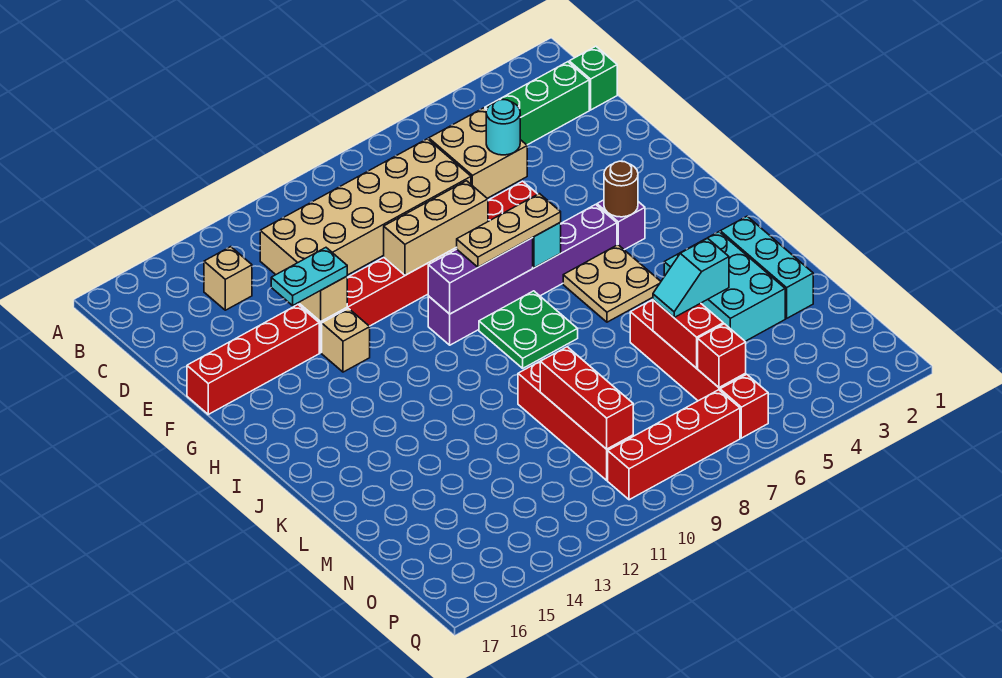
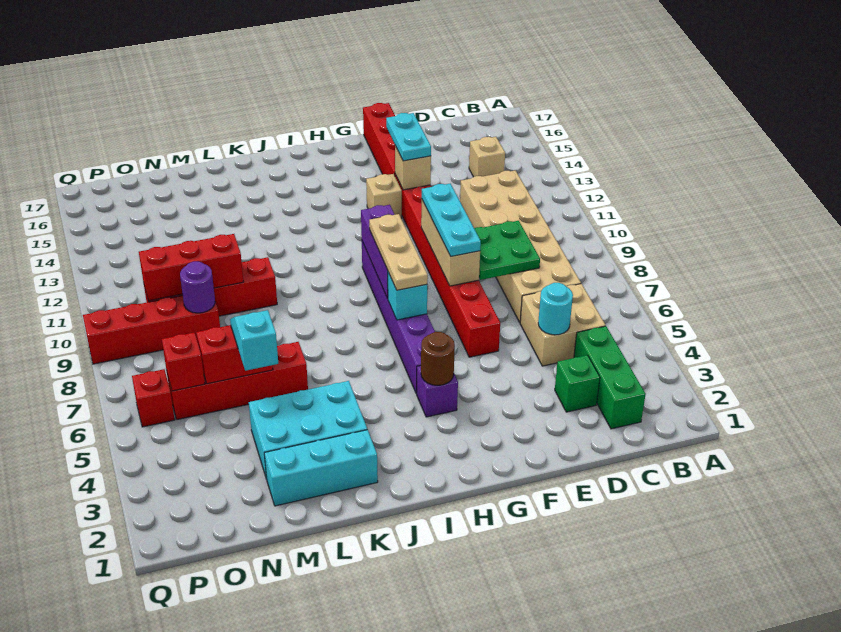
green brick C1 level 1 -> green brick D3 level 1
none -> cyan plate F8:F10 level 3
tan plate I5:J6 level 1 -> none
green plate I8:J9 level 1 -> green plate D8:E9 level 2
none -> purple round brick N9 level 2
red brick P7:P10 level 1 -> red brick N9:Q9 level 1

